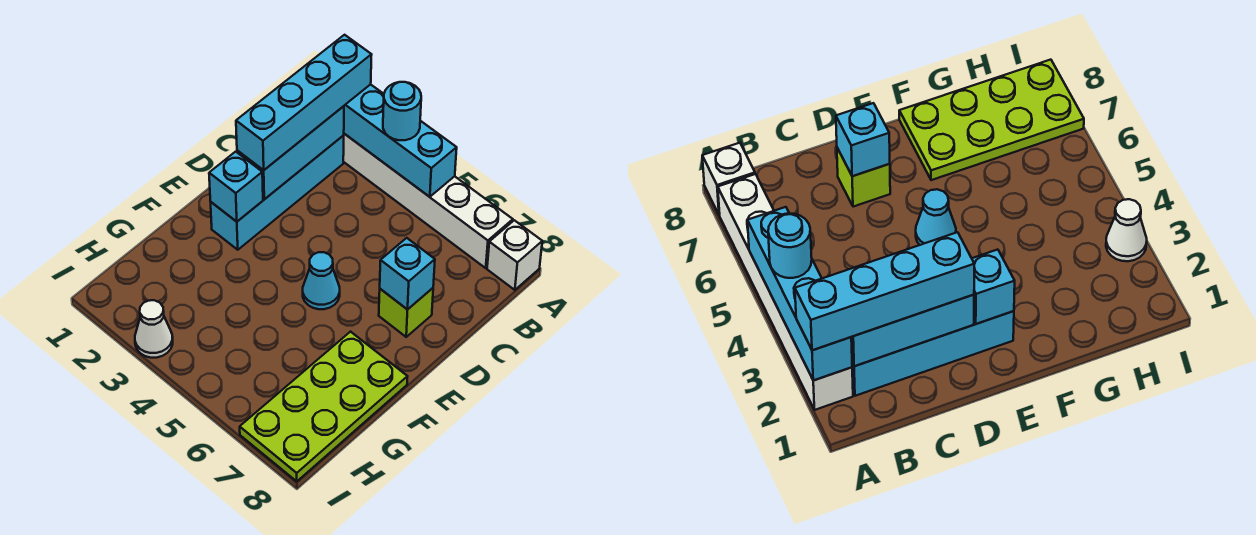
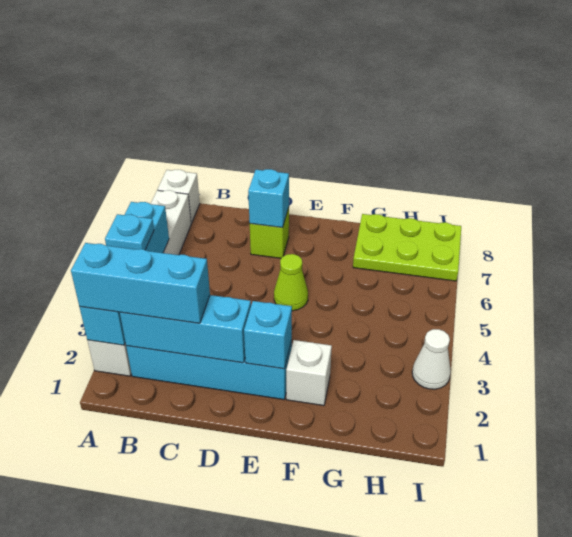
cyan brick A2:D2 level 3 -> cyan brick A2:C2 level 3
cyan round brick A4 level 3 -> cyan plate A4 level 3
cyan cone E5 level 1 -> lime cone E5 level 1
none -> white brick F2 level 1
lime plate F7:I8 level 1 -> lime plate G7:I8 level 1

